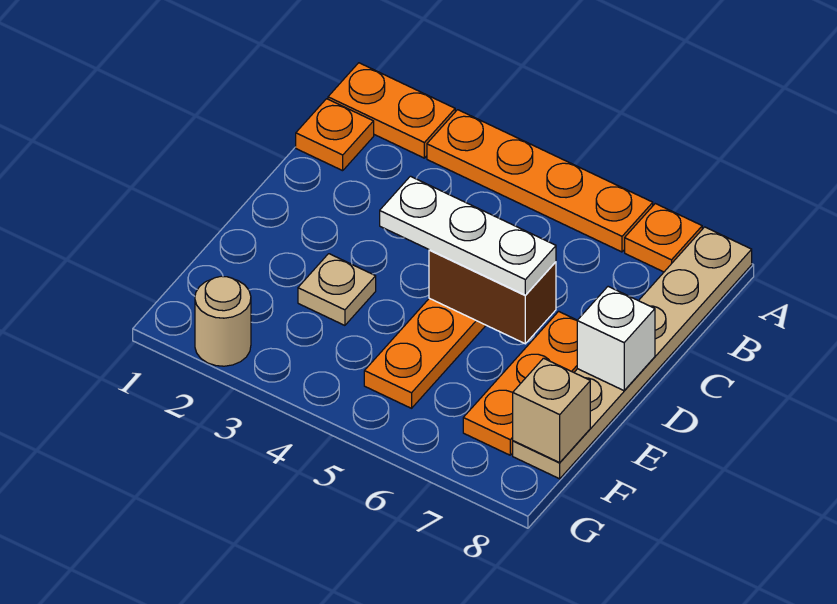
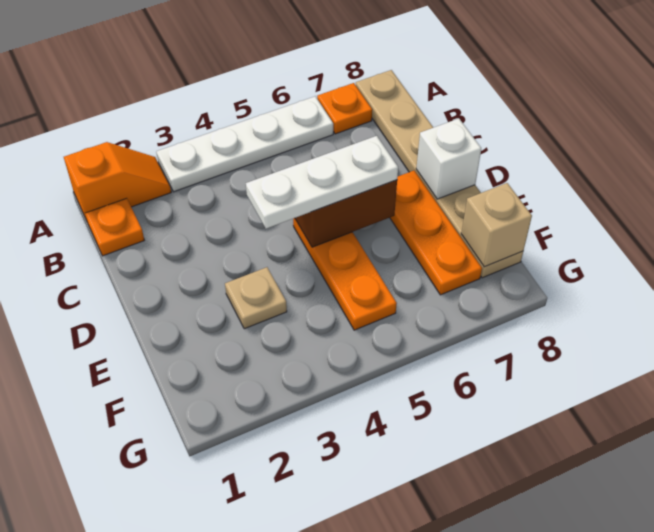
orange plate A1:A2 level 1 -> orange slope A1:A2 level 1 top 1
orange plate A3:A6 level 1 -> white plate A3:A6 level 1
tan round brick G2 level 1 -> none

